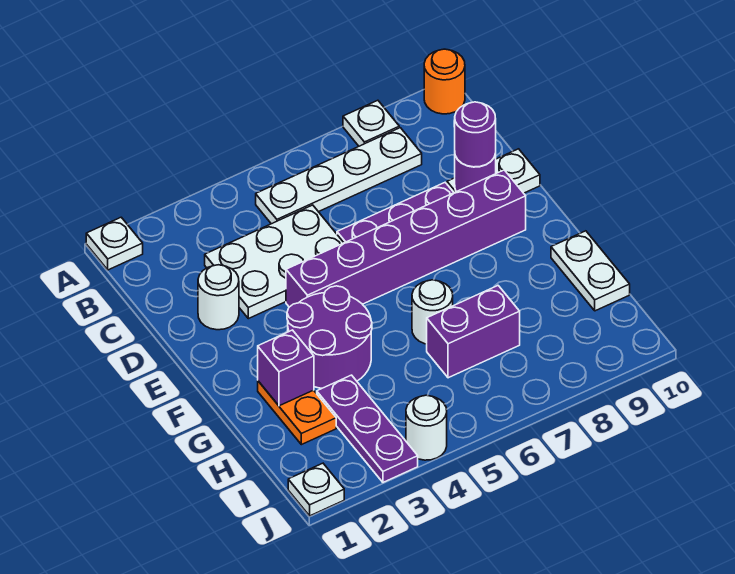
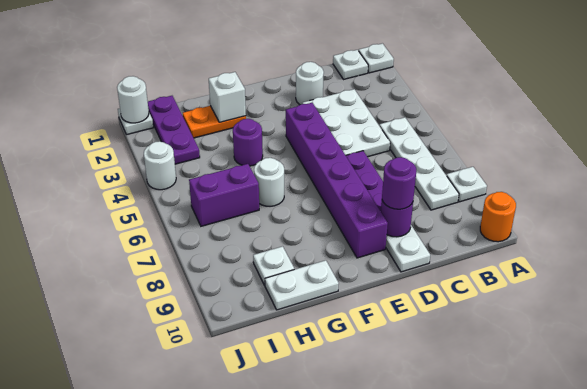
none -> white plate B1 level 1
purple round brick F3:G4 level 1 -> purple round brick G4 level 1
purple brick G2 level 2 -> white brick G2 level 2
purple plate H3:J3 level 1 -> purple plate I1:I3 level 1
purple brick H6:H7 level 1 -> purple brick H6:I6 level 1
none -> white plate H9 level 1
none -> white round brick J1 level 2

